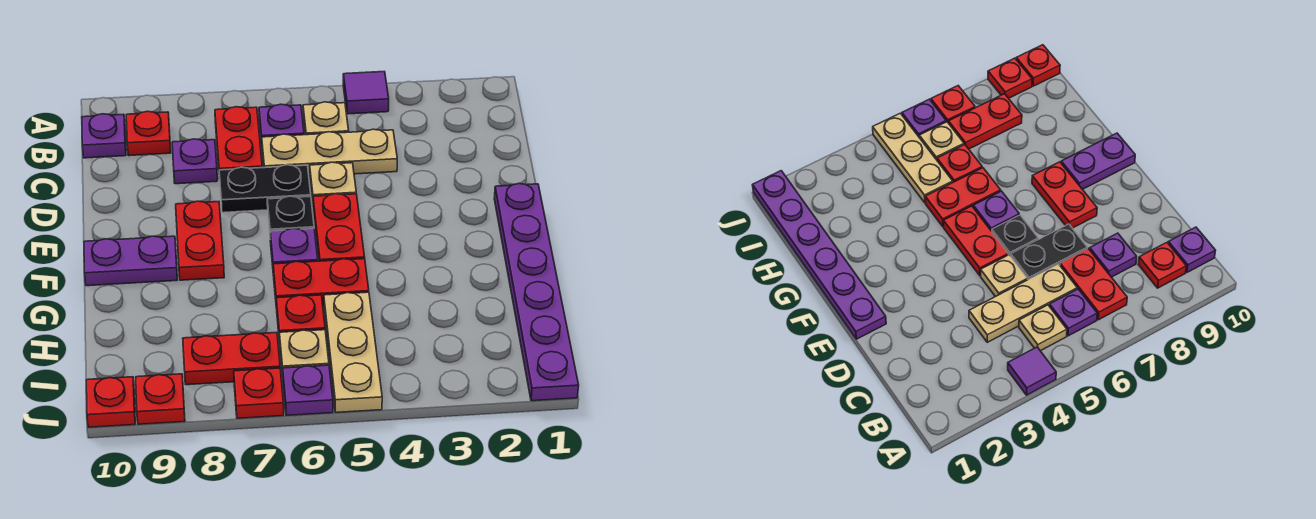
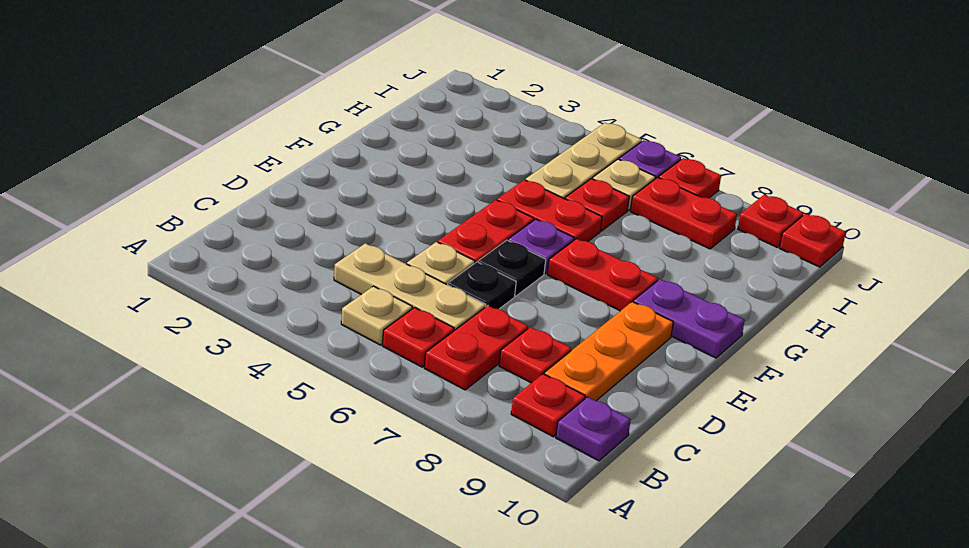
purple tile A4 level 1 -> none
purple plate B6 level 1 -> red plate B6 level 1
purple plate C8 level 1 -> red plate C8 level 1
none -> orange plate C9:E9 level 1
black plate D6:D7 level 1 -> black plate D6 level 1
purple plate E1:J1 level 1 -> none
red plate E8:F8 level 1 -> red plate F7:F8 level 1

